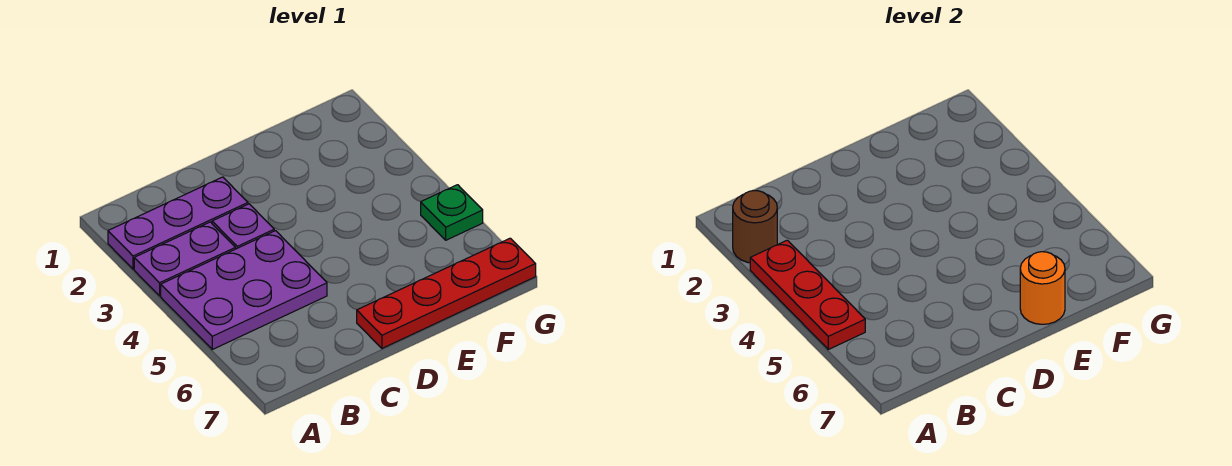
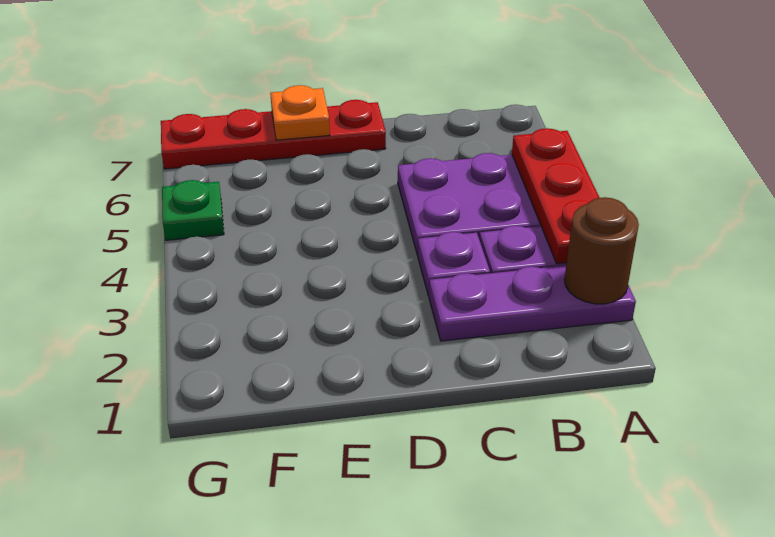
orange round brick E7 level 2 -> orange plate E7 level 2

